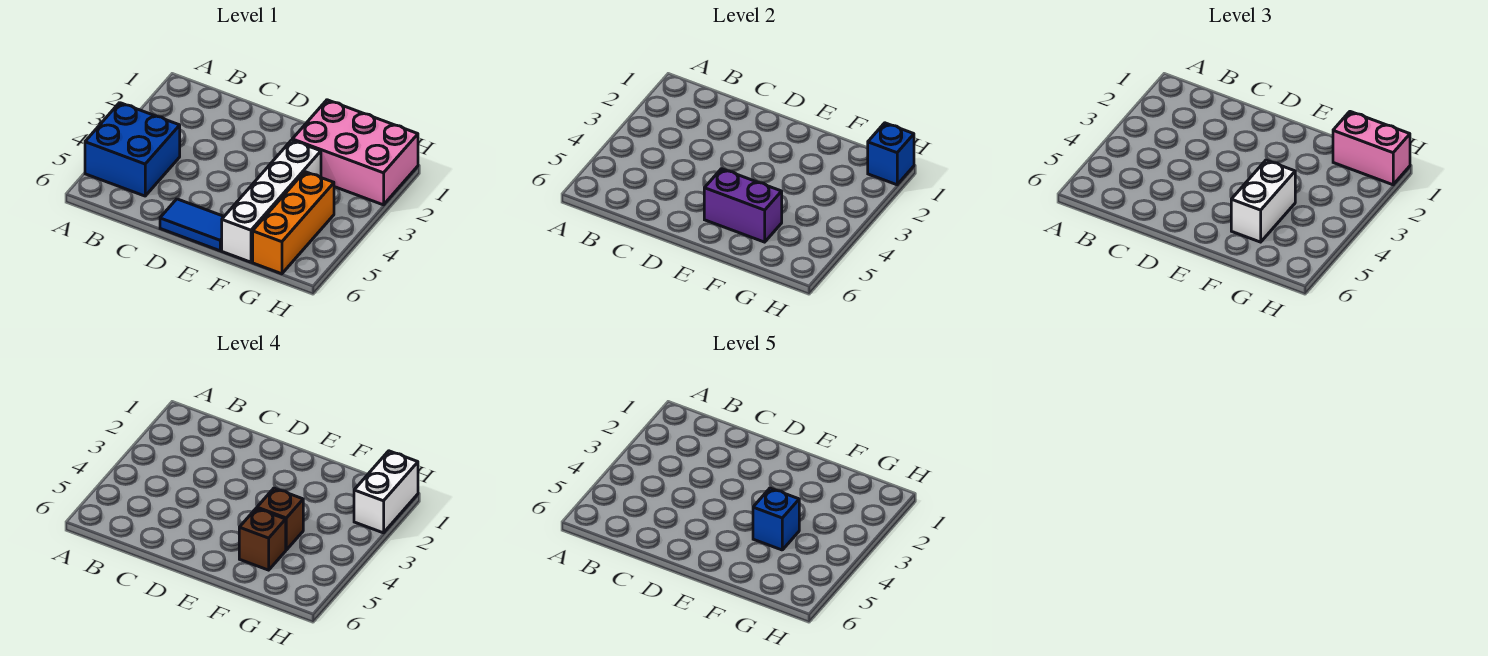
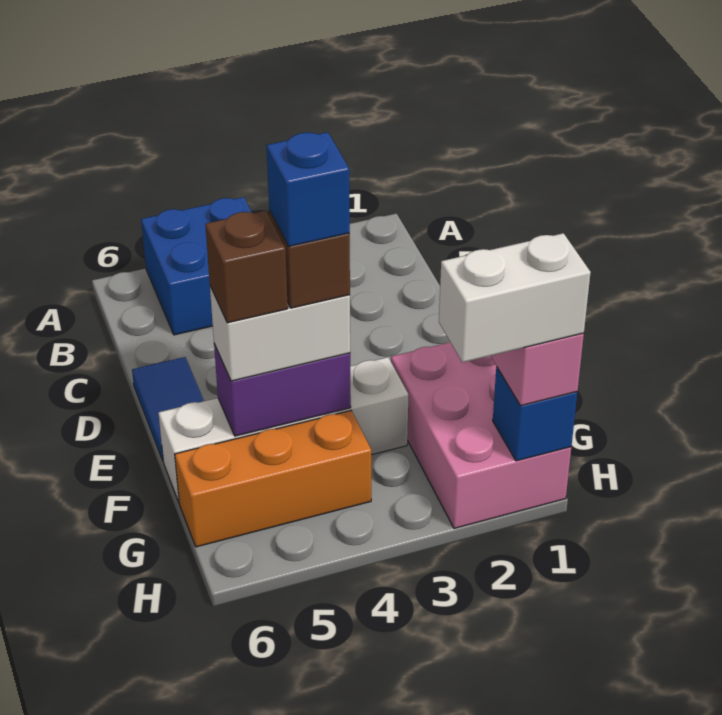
purple brick E5:F5 level 2 -> purple brick F4:F5 level 2

